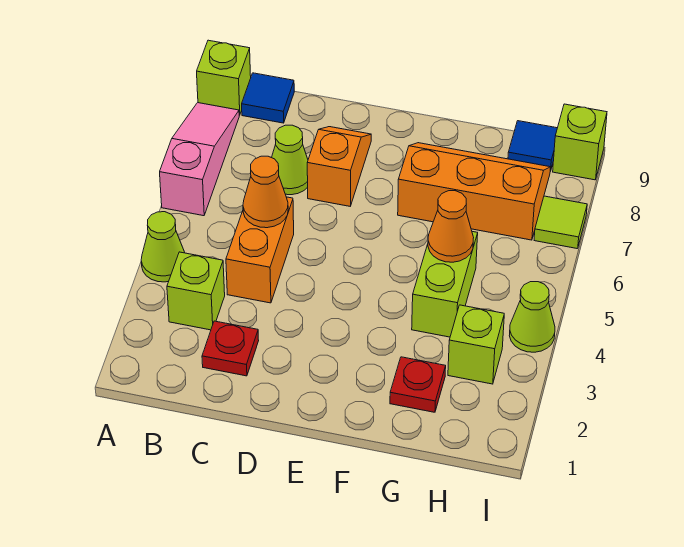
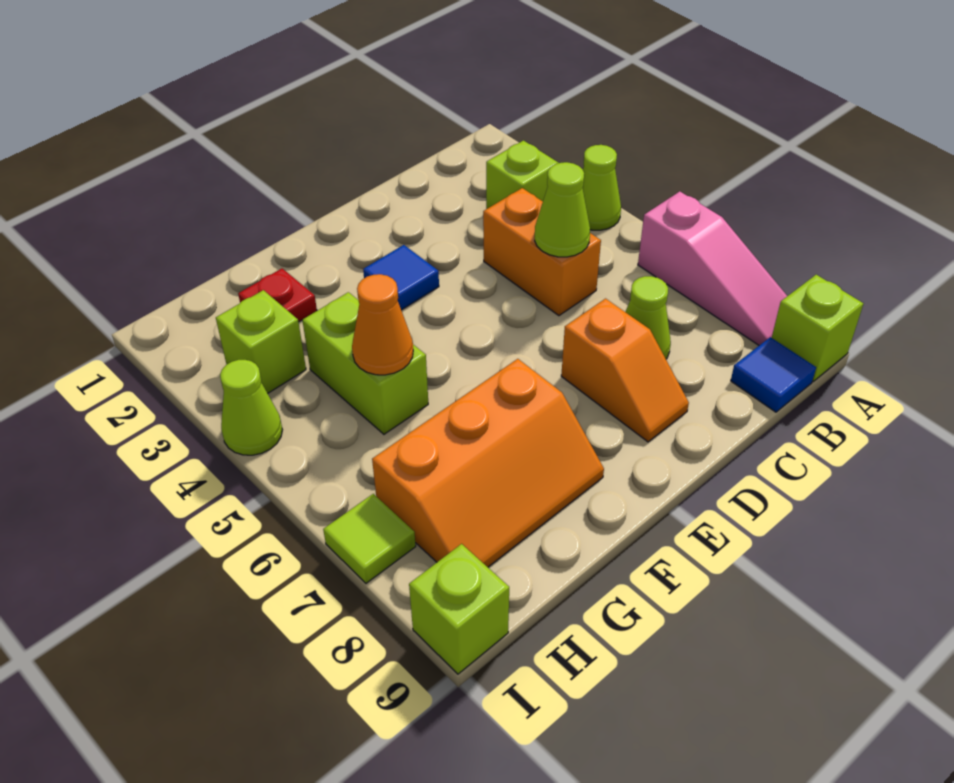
red plate C2 level 1 -> none
orange cone C5 level 2 -> lime cone C5 level 2
blue tile H9 level 1 -> blue tile E3 level 1

